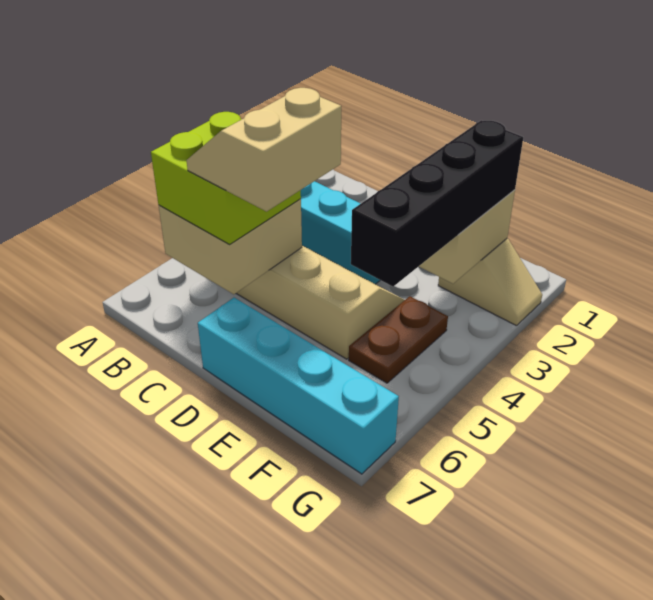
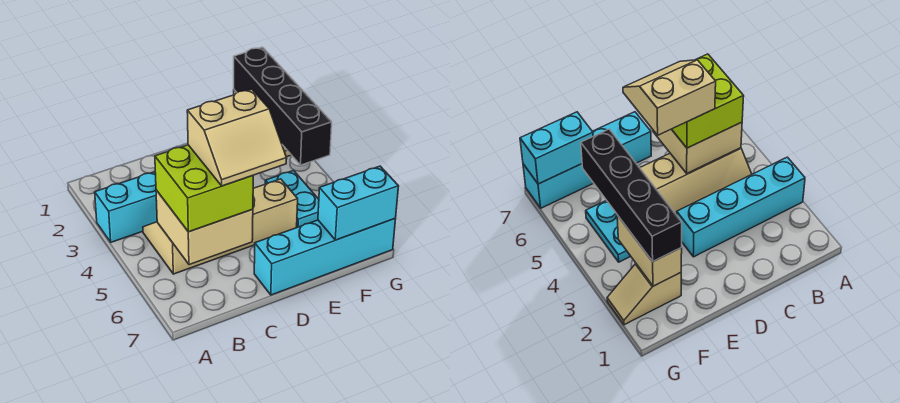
tan slope C5:D6 level 4 top D -> tan slope C5:D6 level 4 top 5
brown plate F4:F5 level 1 -> cyan plate F4:F5 level 1
none -> cyan brick F7:G7 level 2

